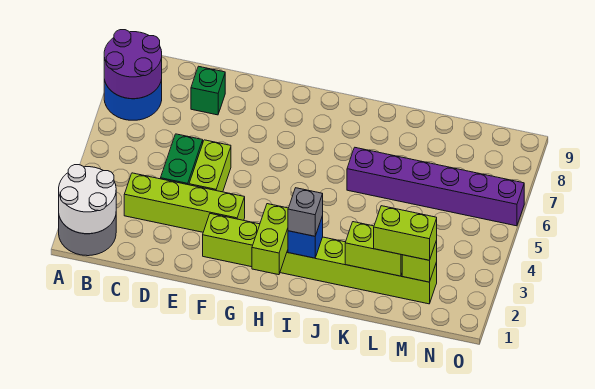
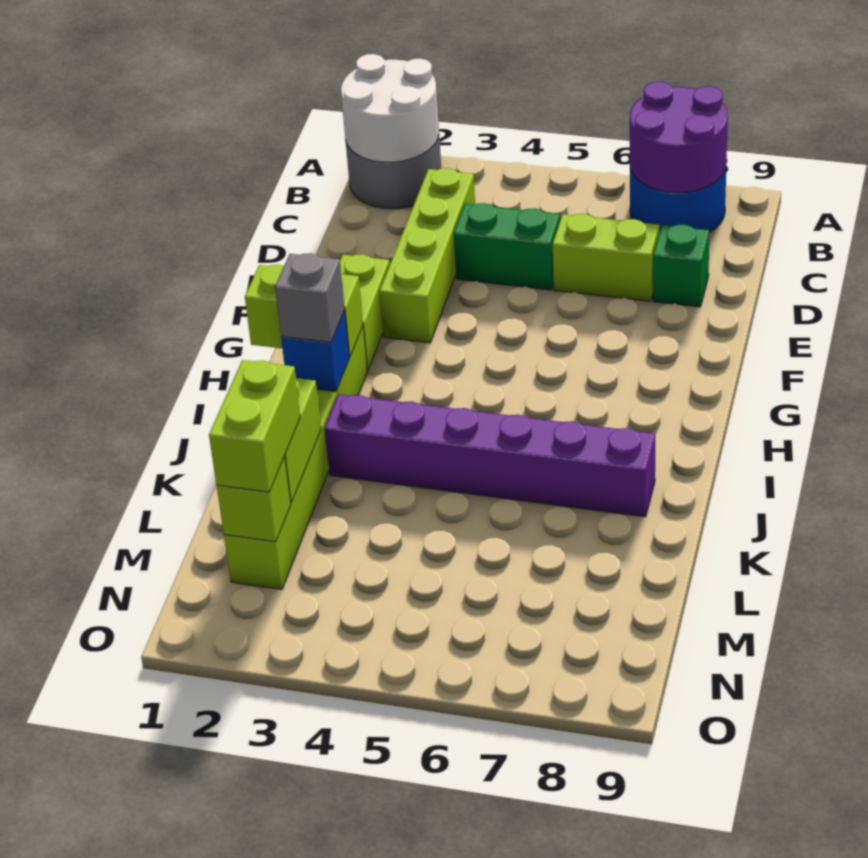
lime brick E4:E5 level 1 -> lime brick D6:D7 level 1
purple brick J6:O6 level 1 -> purple brick J3:J8 level 1

